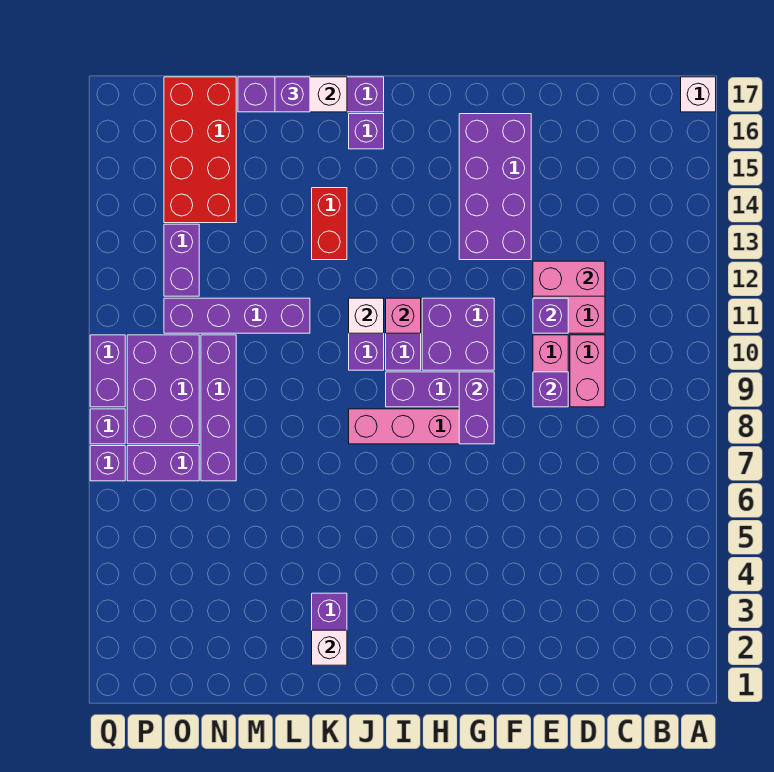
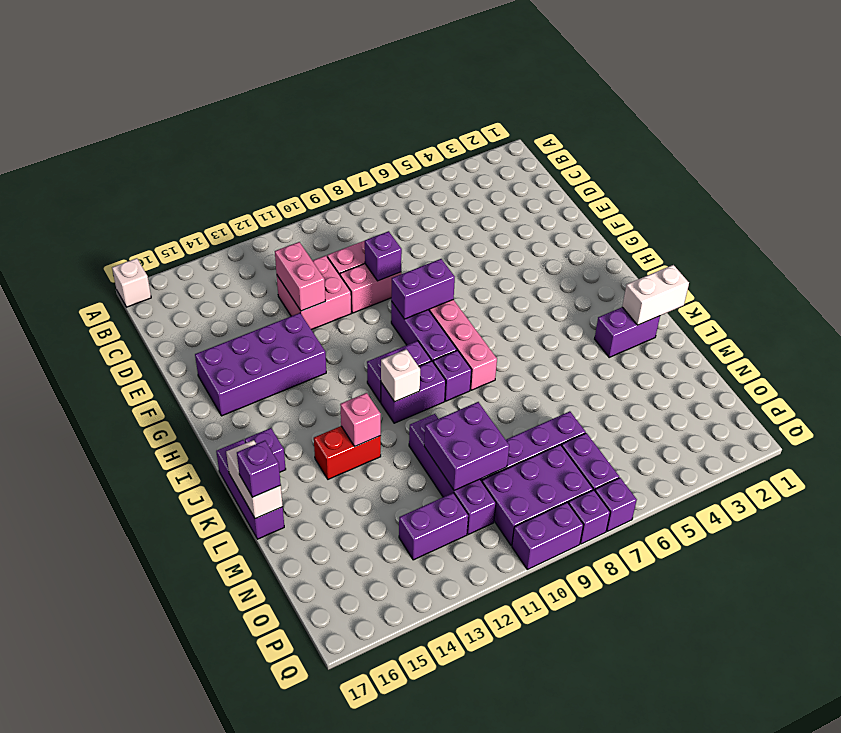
purple brick E11 level 2 -> purple brick J9 level 1
purple brick G10:H11 level 1 -> purple brick M10:N11 level 2
pink brick I11 level 2 -> pink brick K13 level 2
purple brick J17:M17 level 1 -> purple brick J17:L17 level 1
white brick K2 level 2 -> white brick K1:K2 level 2
red brick N14:O17 level 1 -> none

